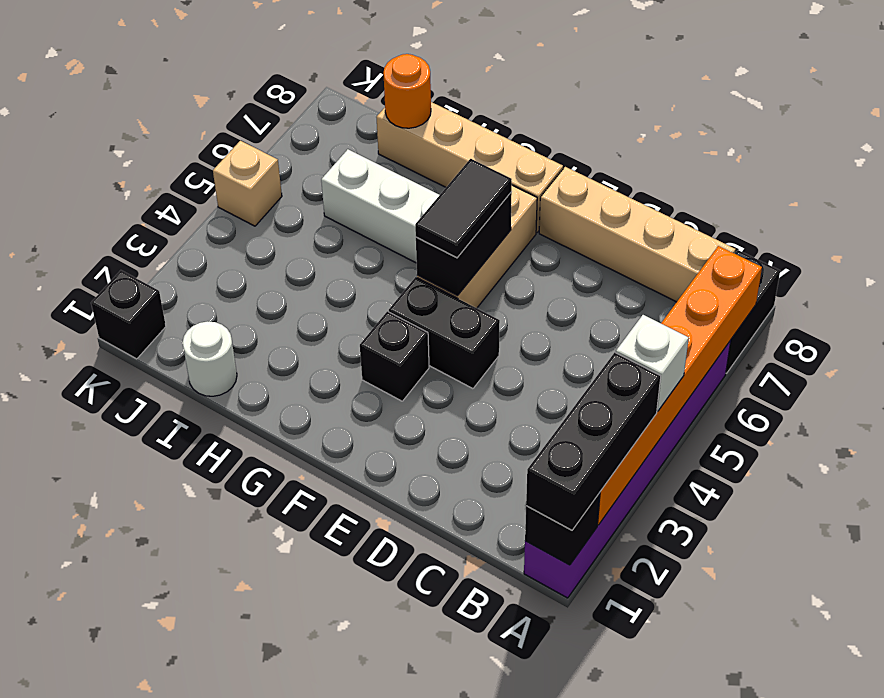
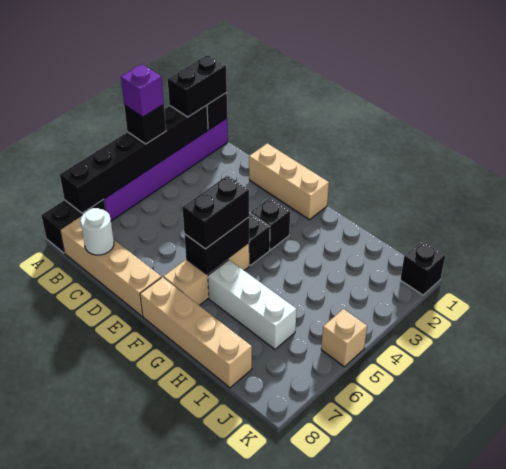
black brick A1:A3 level 3 -> black brick A1:A2 level 3
orange brick A2:A7 level 2 -> black brick A2:A7 level 2
white brick A4 level 3 -> black brick A4 level 3
none -> purple brick A4 level 4
none -> tan brick D1:F1 level 1
black tile F5:F6 level 3 -> black brick F5:F6 level 3
white round brick I1 level 1 -> white round brick C8 level 2
orange round brick I8 level 2 -> none

